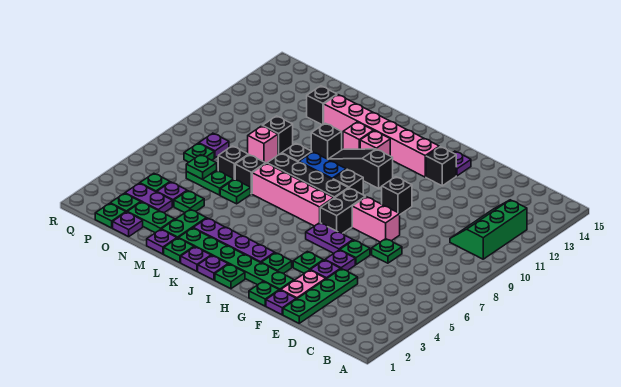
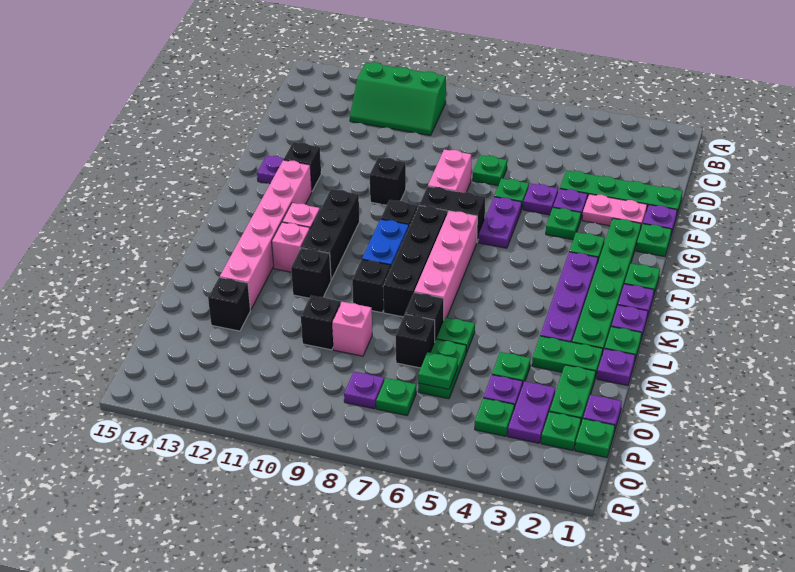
black slope I11:K11 level 1 top I -> black brick I11:K11 level 1

